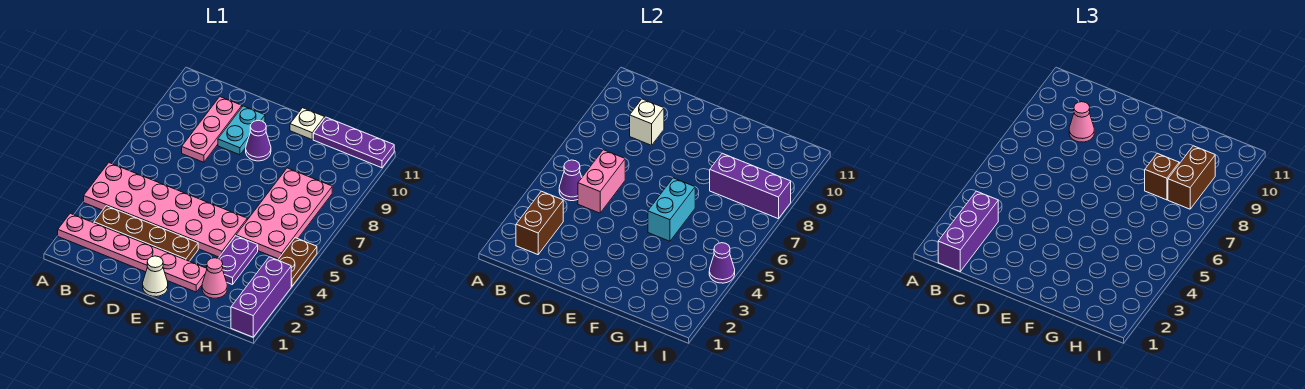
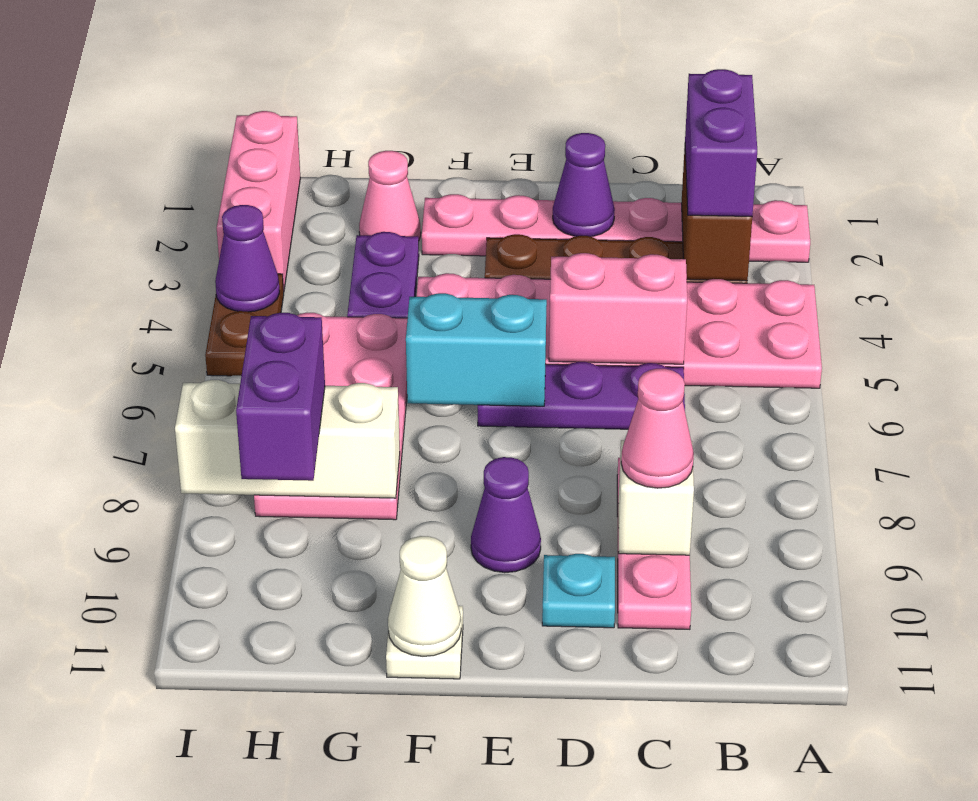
purple brick B1:B3 level 3 -> purple brick B2:B3 level 3
purple cone B5 level 2 -> purple cone D2 level 2
pink brick C5:C6 level 2 -> pink brick C5:D5 level 2
cyan plate D9:D10 level 1 -> cyan plate D10 level 1
white cone E1 level 1 -> white cone F11 level 2
cyan brick F5:F6 level 2 -> cyan brick E6:F6 level 2
purple brick G8:I8 level 2 -> white brick G8:I8 level 2
brown brick G8 level 3 -> none
purple plate G11:I11 level 1 -> purple plate C6:E6 level 1
brown brick H8:H9 level 3 -> purple brick H8:H9 level 3
purple brick I1:I3 level 1 -> pink brick I1:I3 level 1

